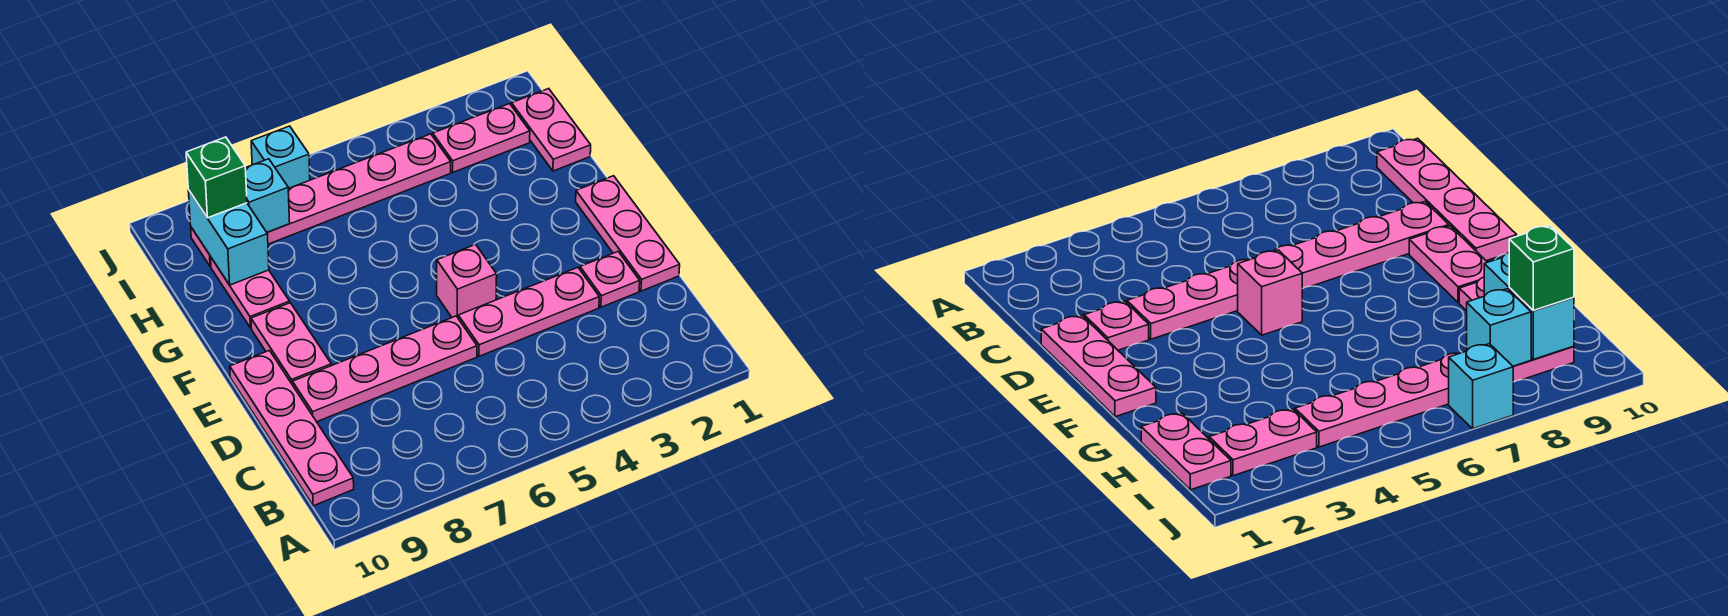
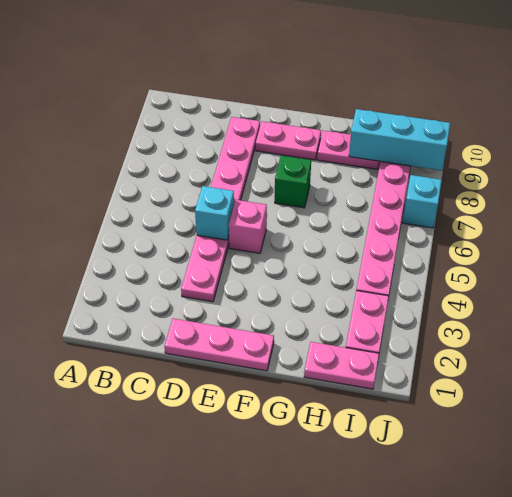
pink plate B10:E10 level 1 -> none
pink plate D2 level 1 -> none
cyan brick H9:I9 level 2 -> cyan brick H9:J9 level 2
cyan brick I8 level 2 -> cyan brick D5 level 2
green brick I9 level 3 -> green brick F7 level 1

